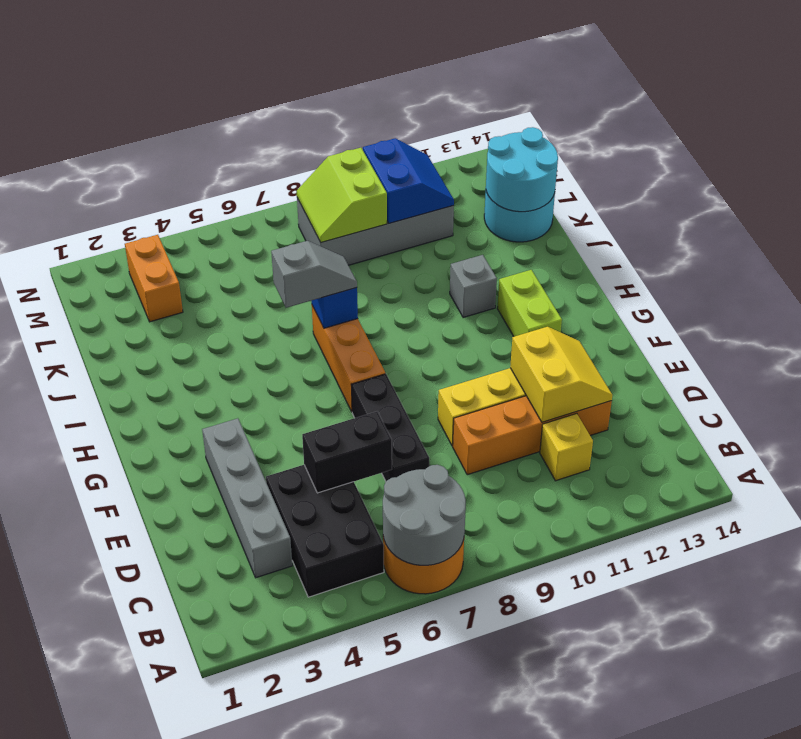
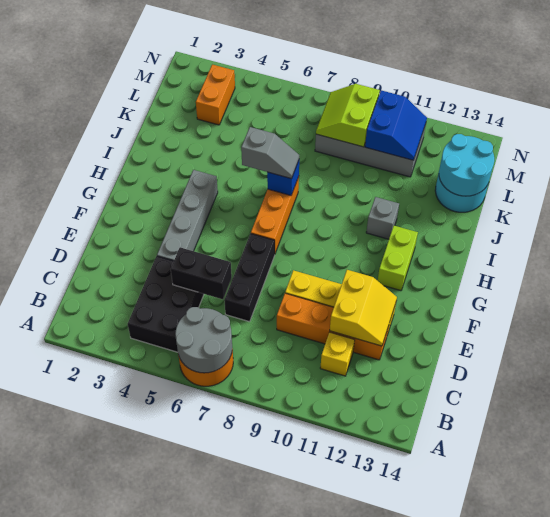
grey brick C3:F3 level 1 -> grey brick E4:H4 level 1

